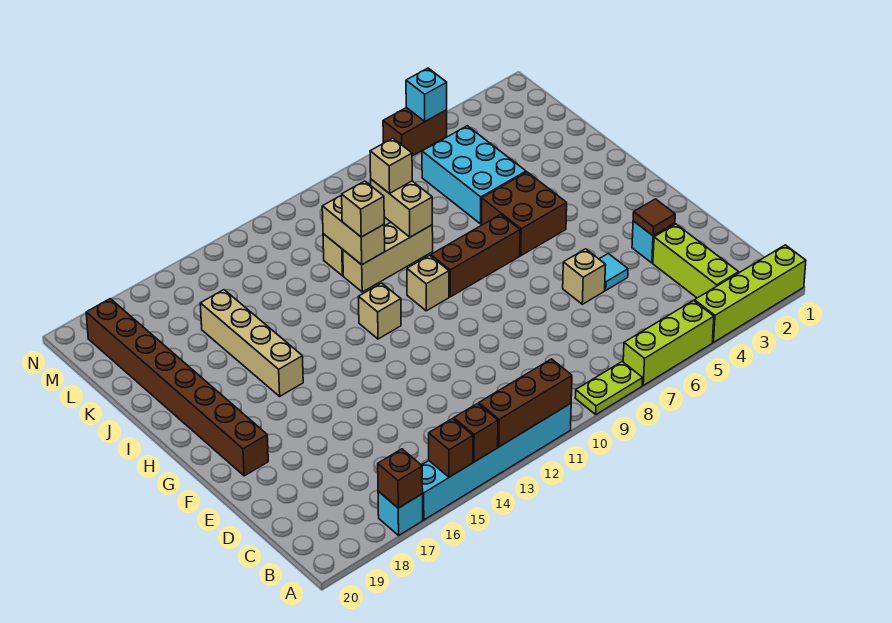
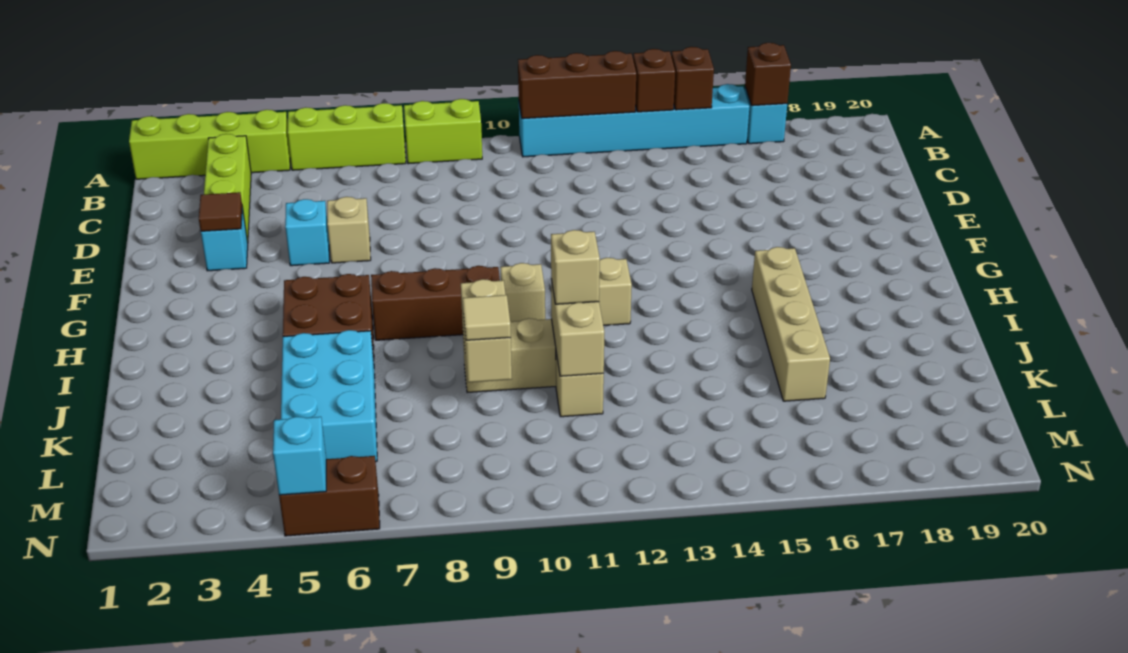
lime plate A8:A9 level 1 -> lime brick A8:A9 level 1
cyan tile E5 level 1 -> cyan brick E5 level 1
brown brick F19:M19 level 1 -> none
tan brick K9 level 3 -> tan tile K9 level 3

